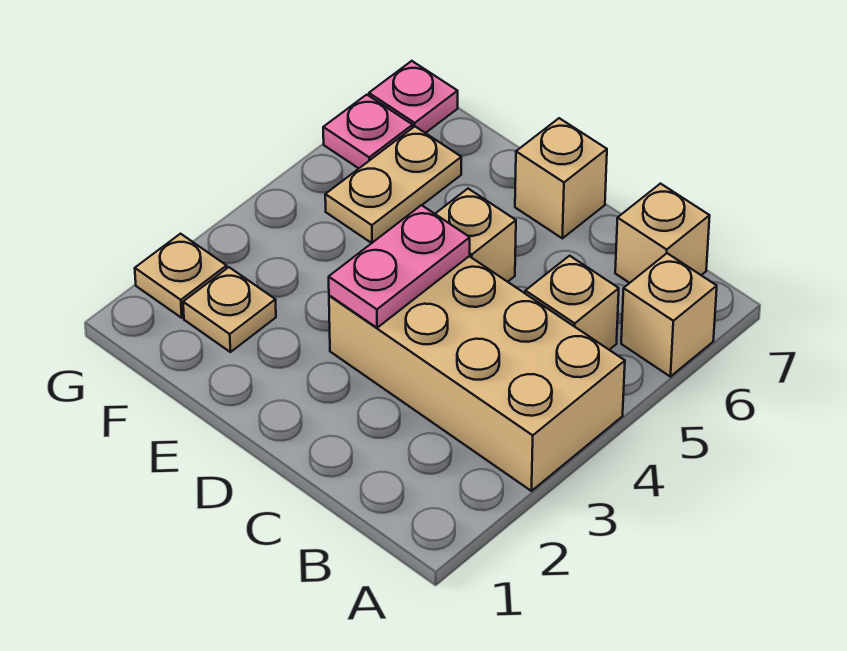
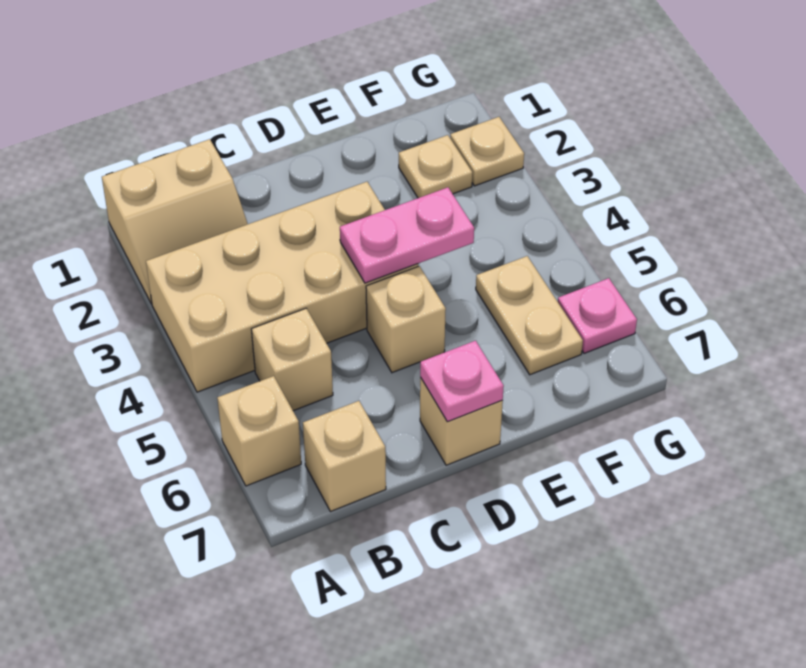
none -> tan slope A1:B2 level 1 top 1
pink plate D3:D4 level 2 -> pink plate D4:E4 level 2
pink plate G7 level 1 -> pink plate D7 level 2

